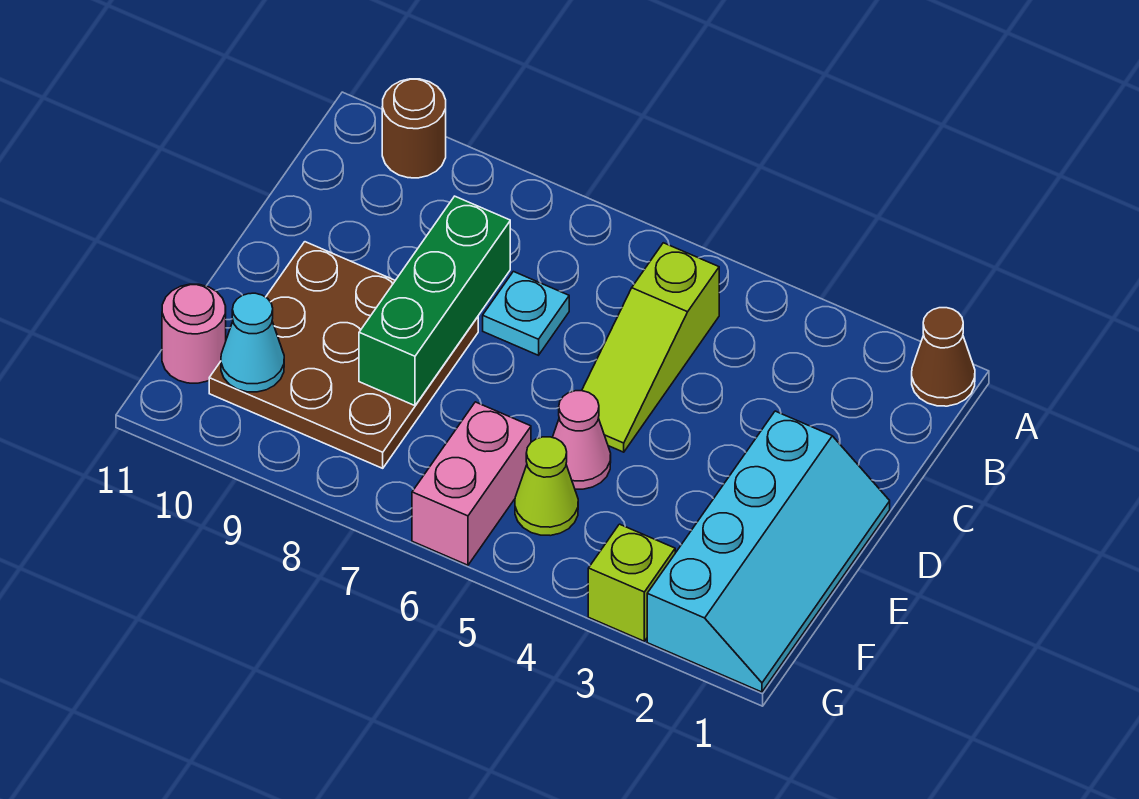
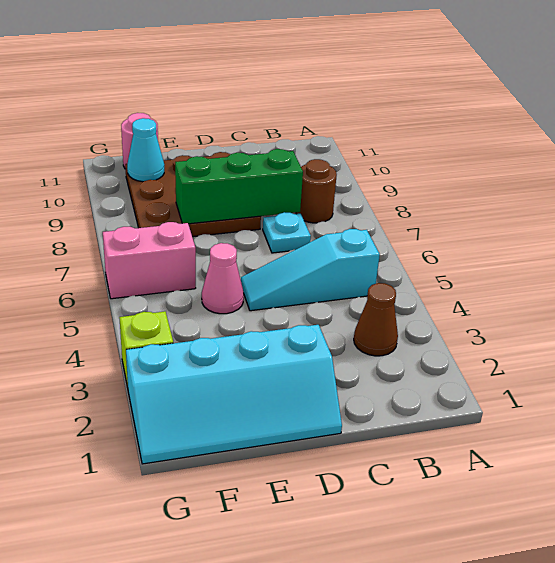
brown cone A1 level 1 -> brown cone B3 level 1
brown round brick A10 level 1 -> brown round brick B8 level 1
lime slope B5:D5 level 1 top B -> cyan slope B5:D5 level 1 top B
lime cone F5 level 1 -> none

